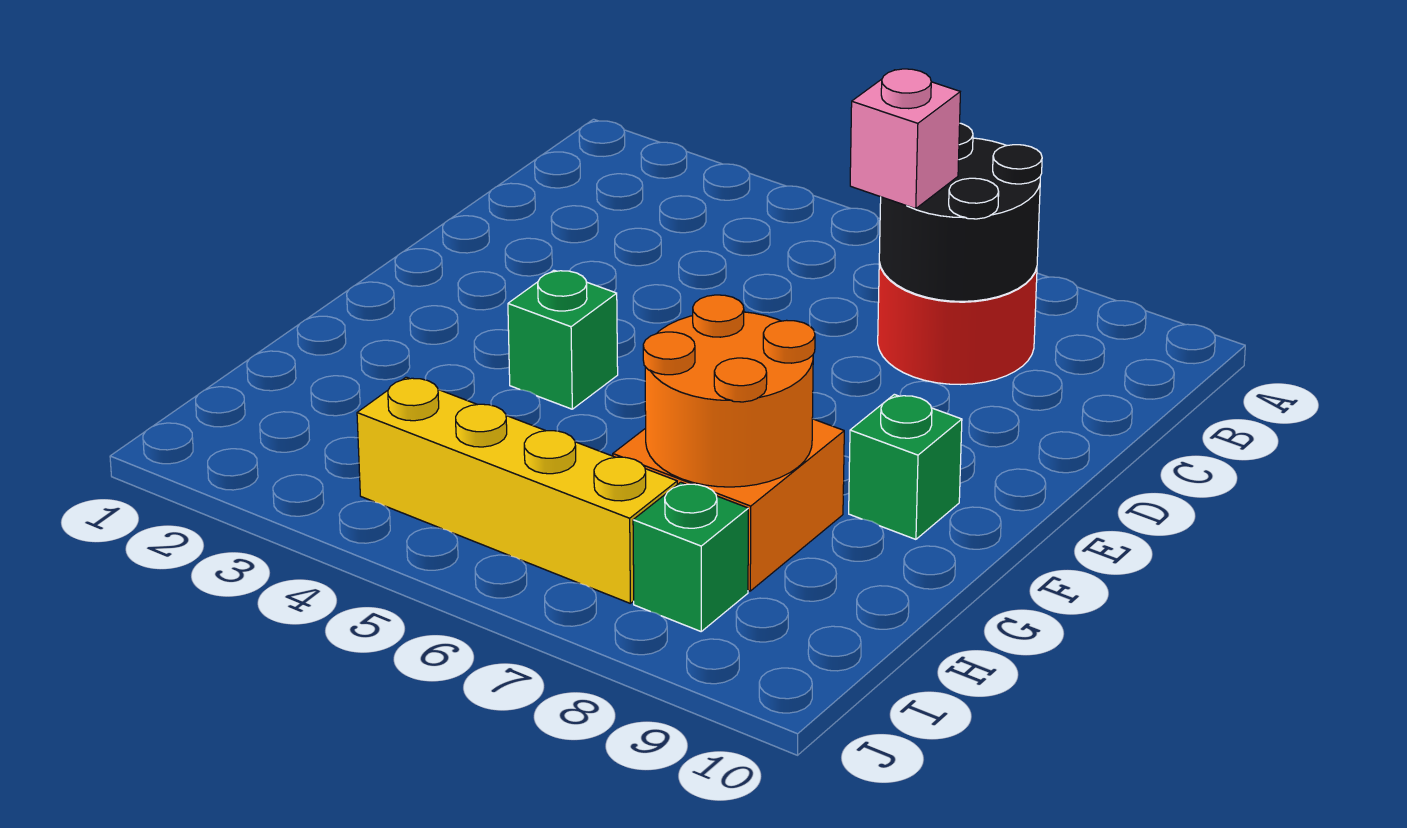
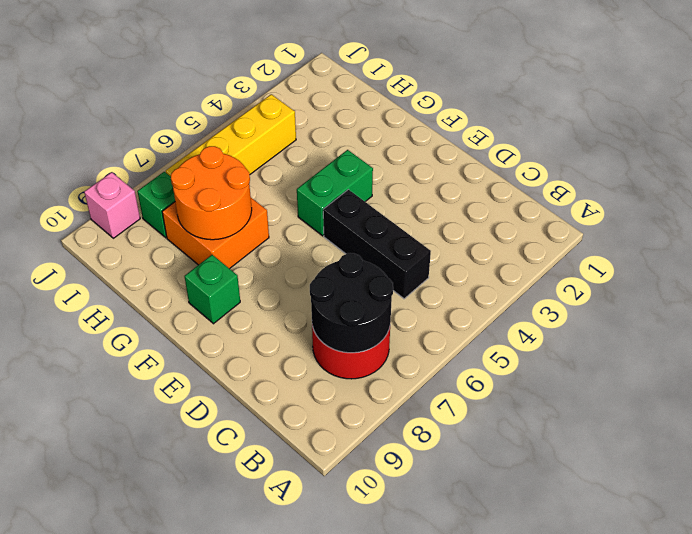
none -> black brick C5:E5 level 1
pink brick C7 level 3 -> pink brick J9 level 1
green brick F4 level 1 -> green brick F4:F5 level 1

